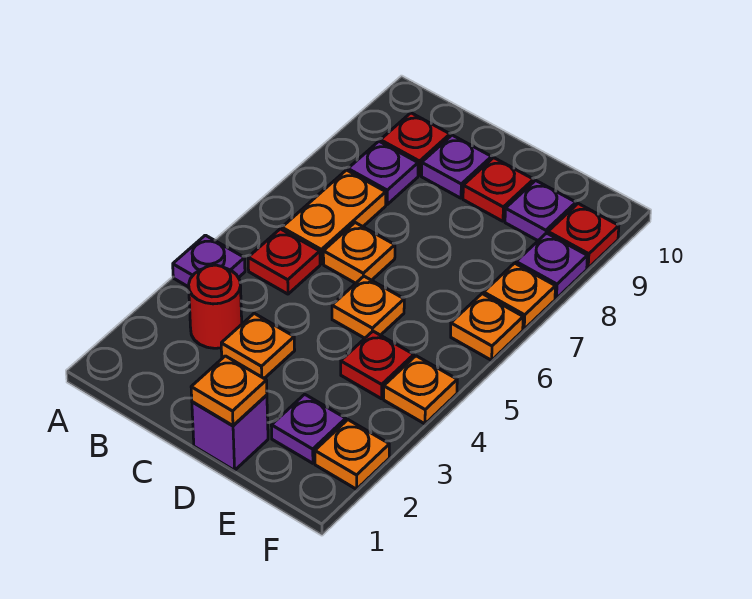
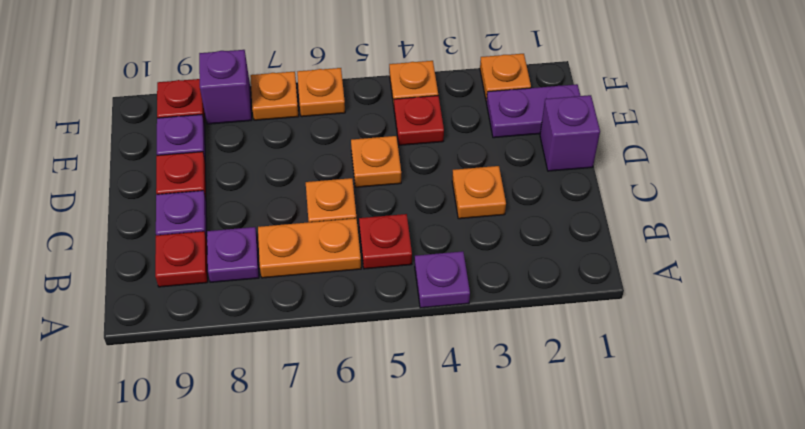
red round brick B3 level 1 -> none
orange plate D1 level 2 -> none
purple plate E2 level 1 -> purple plate E1:E2 level 1
purple plate F8 level 1 -> purple brick F8 level 1

